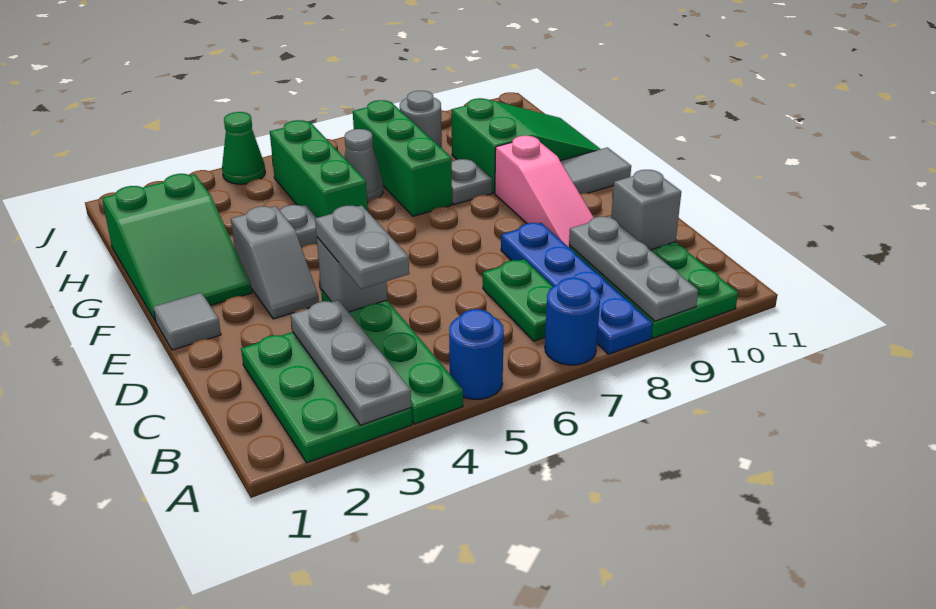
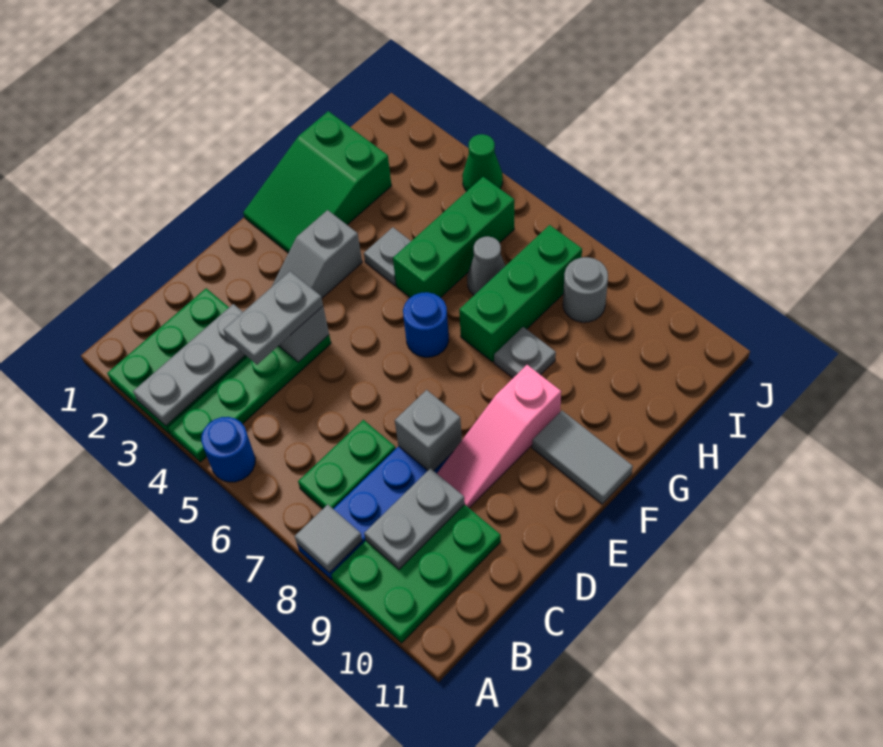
blue round brick A7 level 1 -> blue round brick F6 level 1
grey plate A9:C9 level 2 -> grey plate B9:C9 level 2
grey brick C10 level 2 -> grey brick D8 level 2
grey tile E1 level 1 -> grey tile A8 level 2
green slope G9:H11 level 1 top 9 -> none

